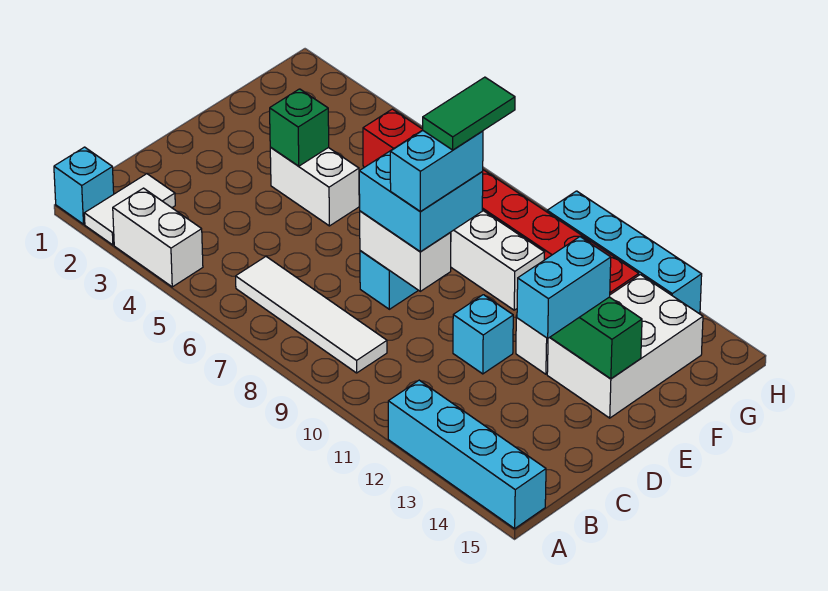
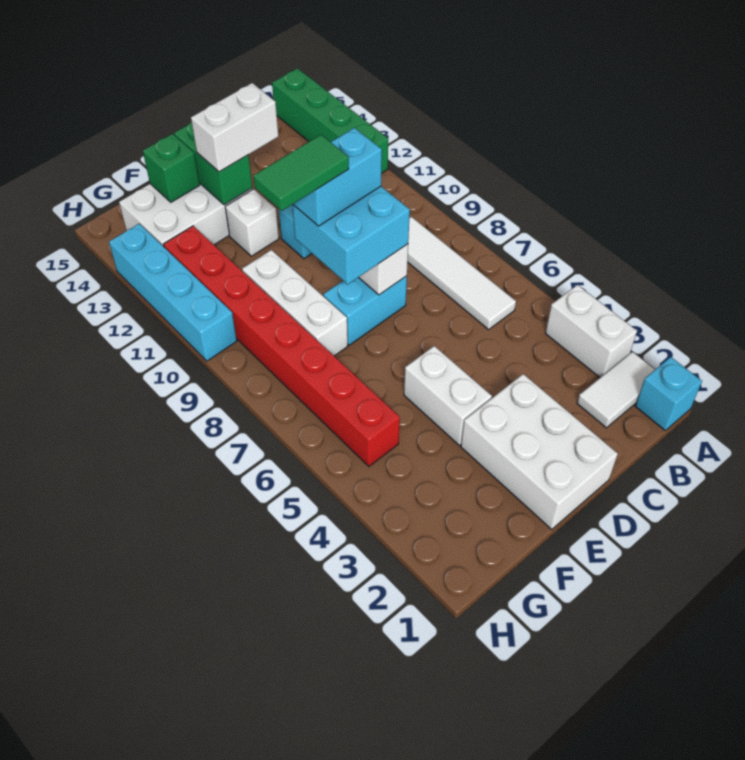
cyan brick A12:A15 level 1 -> green brick A12:A15 level 1
none -> white brick D1:E3 level 1
cyan brick D13:E13 level 3 -> white brick D13:E13 level 3
green brick E4 level 2 -> green brick F14 level 2

